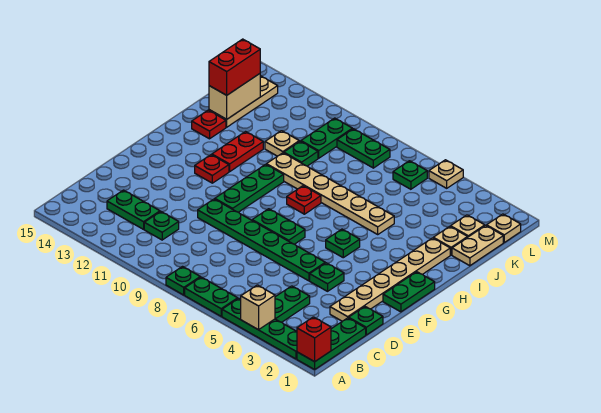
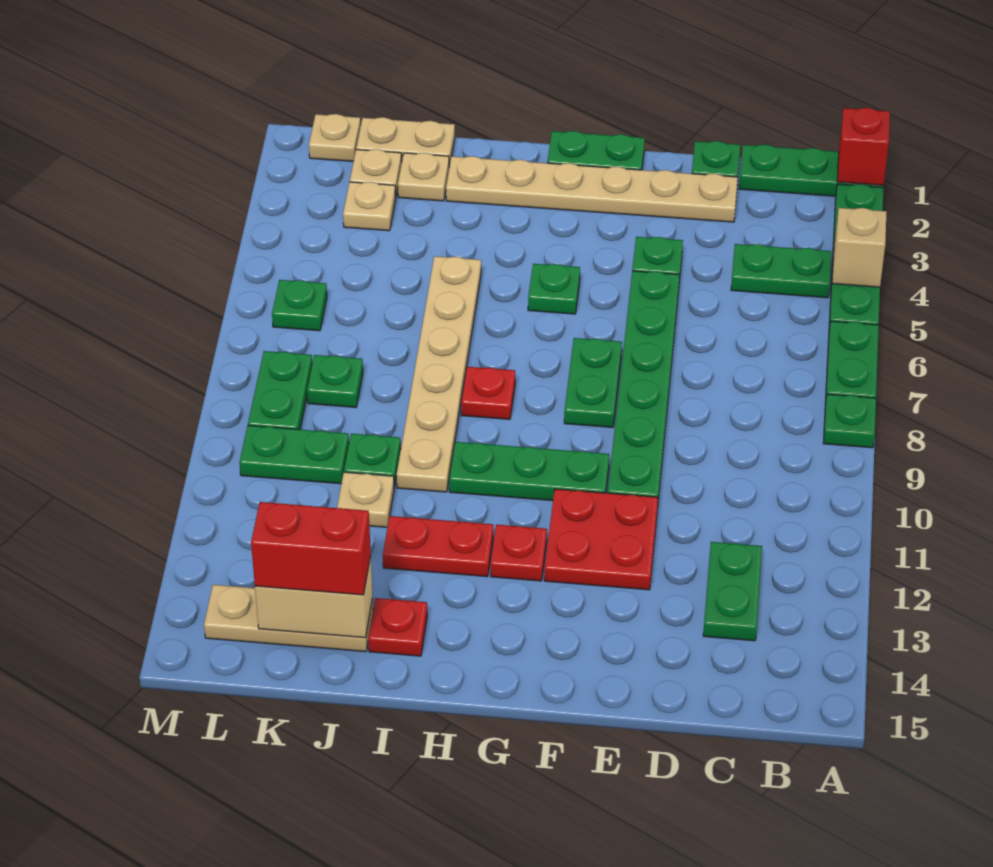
green plate C11 level 1 -> green plate K8 level 1
none -> red plate E11:F12 level 1
tan plate M5 level 1 -> tan plate K3 level 1

